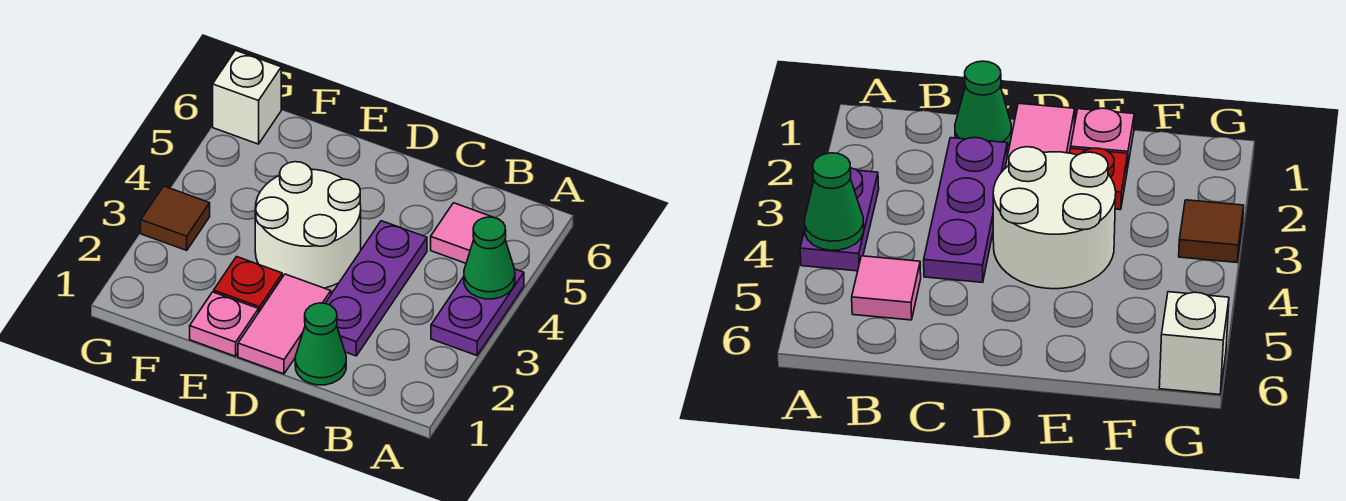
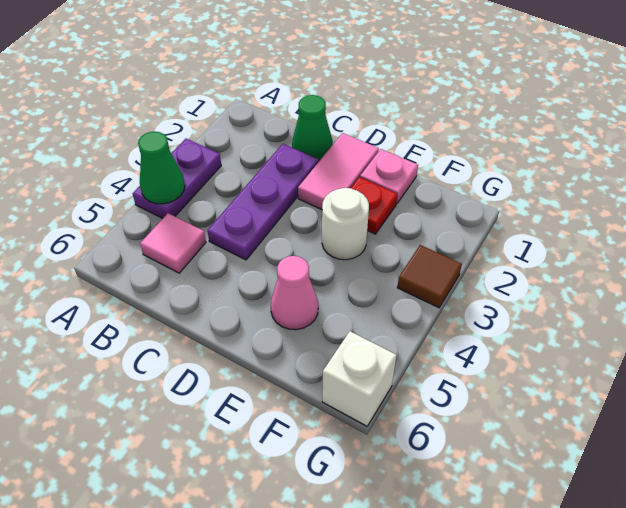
white round brick D3:E4 level 1 -> white round brick E3 level 1
none -> pink cone E5 level 1

